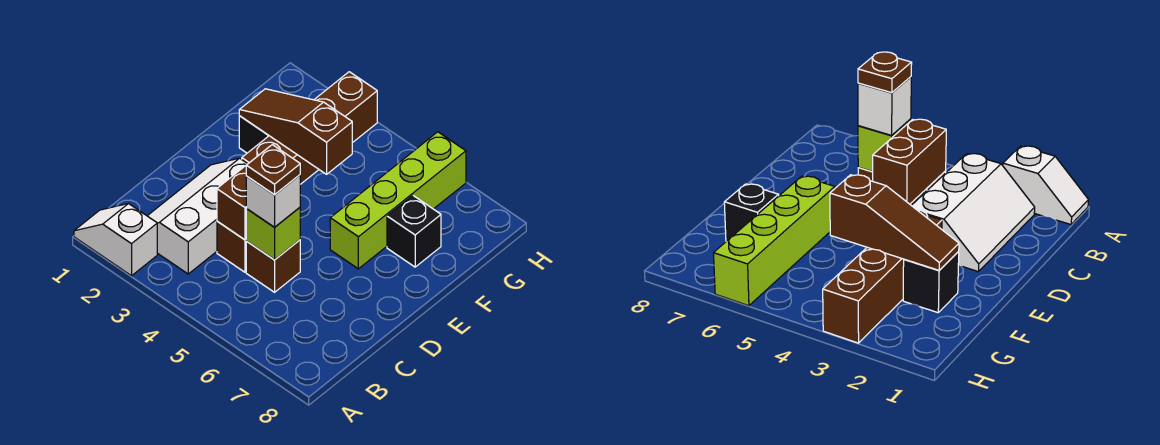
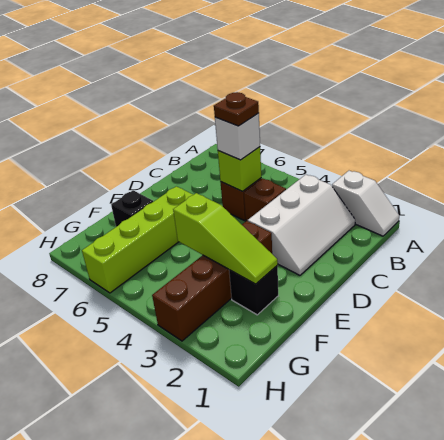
brown brick C4:D4 level 2 -> none
brown slope F2:F4 level 2 top 4 -> lime slope F2:F4 level 2 top 4

